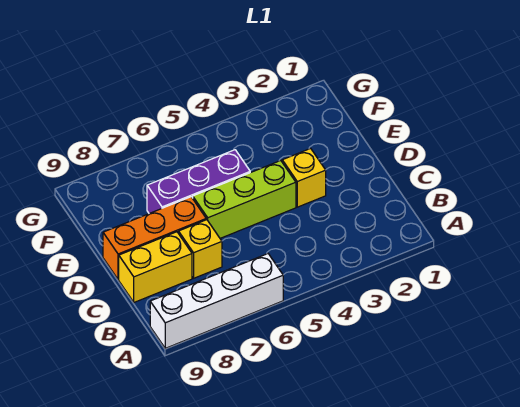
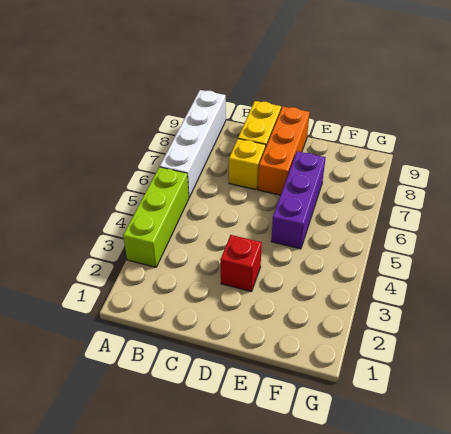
yellow brick D3 level 1 -> red brick D3 level 1
lime brick D4:D6 level 1 -> lime brick A3:A5 level 1

